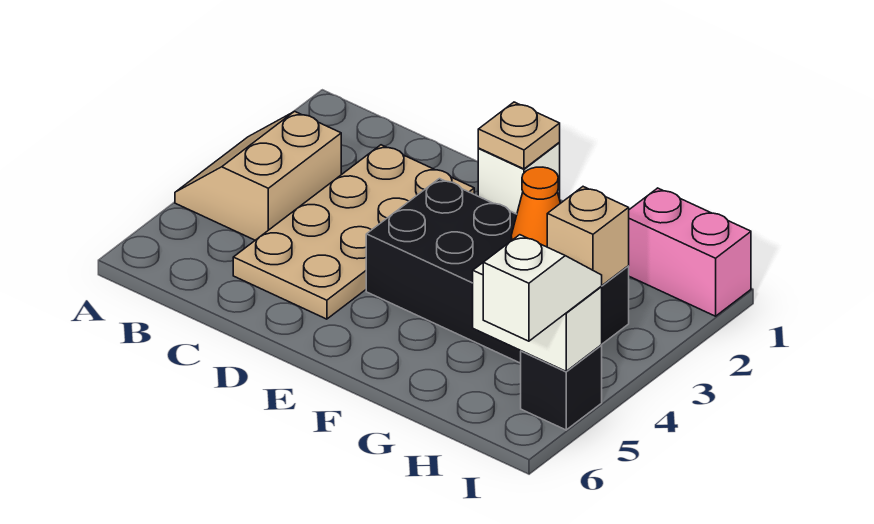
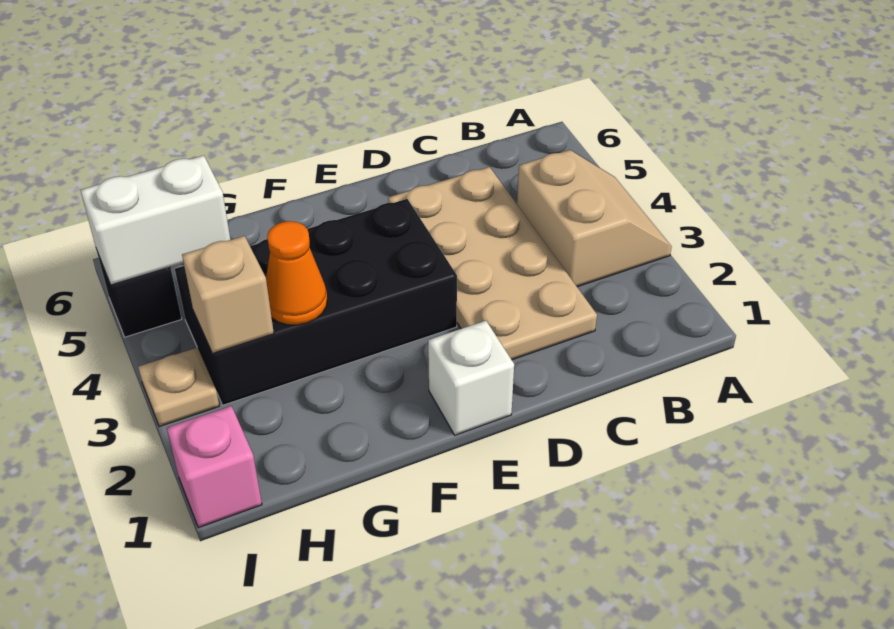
tan plate E1 level 2 -> tan plate I3 level 1
pink brick H1:I1 level 1 -> pink brick I1 level 1
white slope I5:I6 level 3 top 6 -> none

